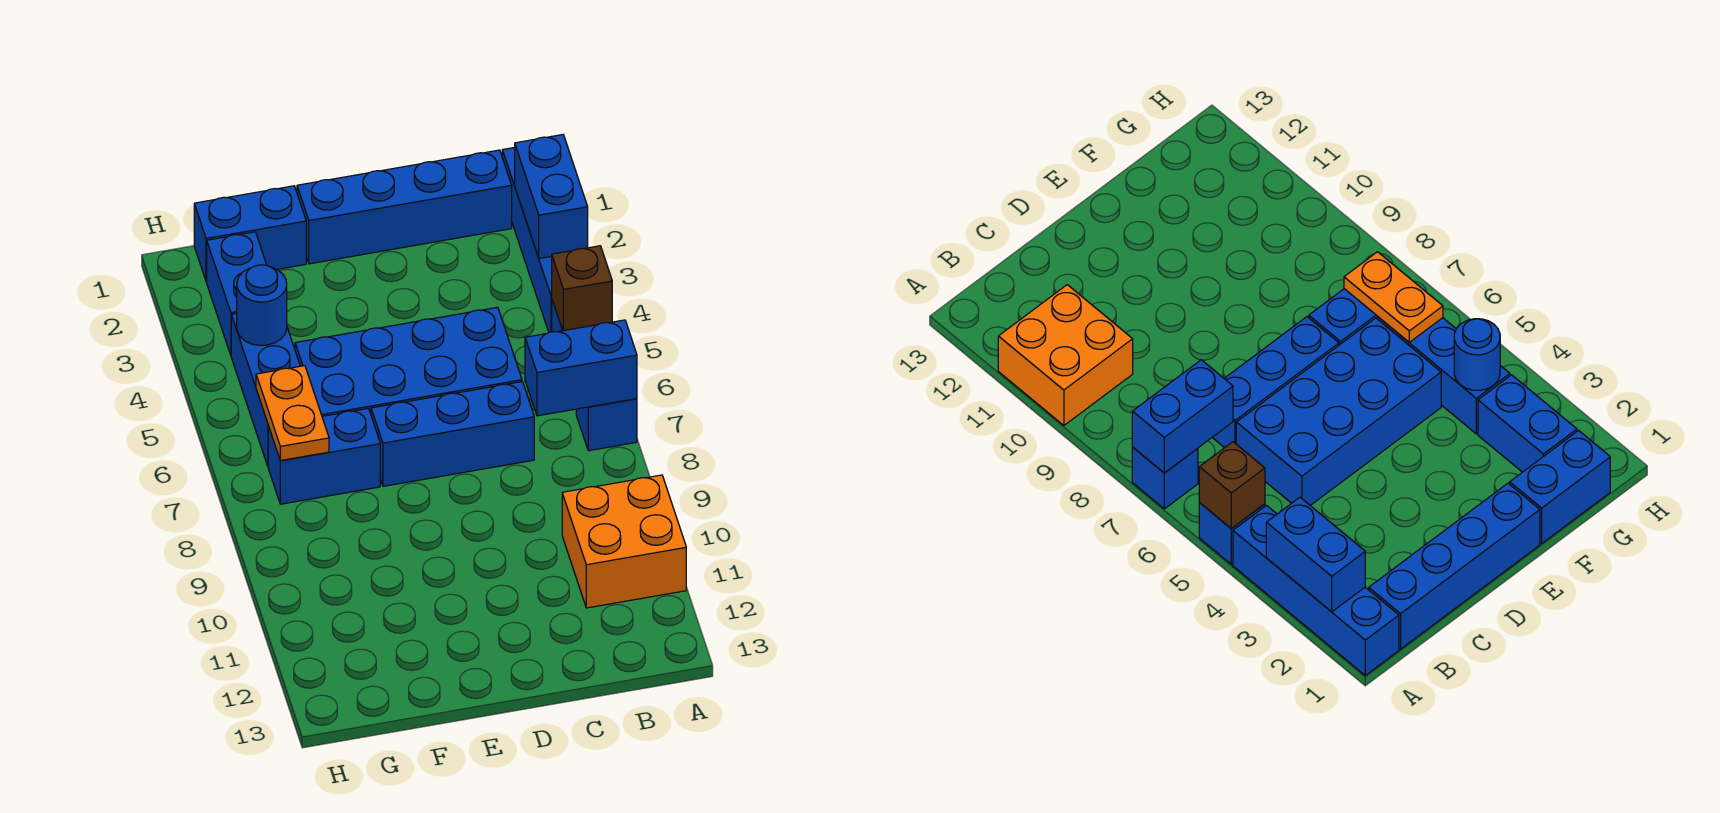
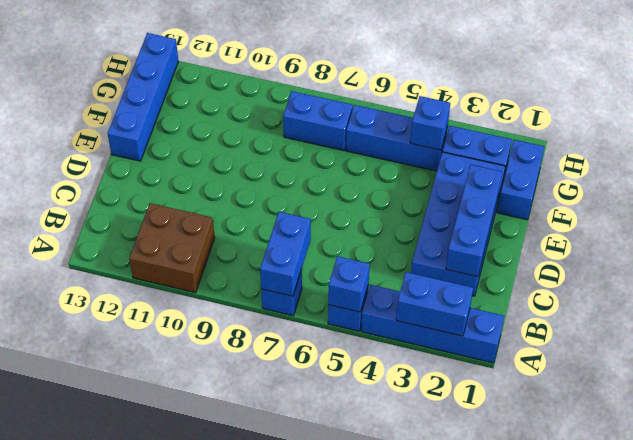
brown brick A5 level 2 -> blue brick A5 level 2
orange brick A10:B11 level 1 -> brown brick A10:B11 level 1
blue brick B1:E1 level 1 -> blue brick E13:H13 level 1
blue brick C5:F6 level 1 -> blue brick C2:F3 level 1
blue brick C7:E7 level 1 -> blue brick C2:E2 level 2
blue brick F7:G7 level 1 -> blue brick G7:G8 level 1
blue round brick G4 level 2 -> blue brick G4 level 2
orange plate G6:G7 level 2 -> none

